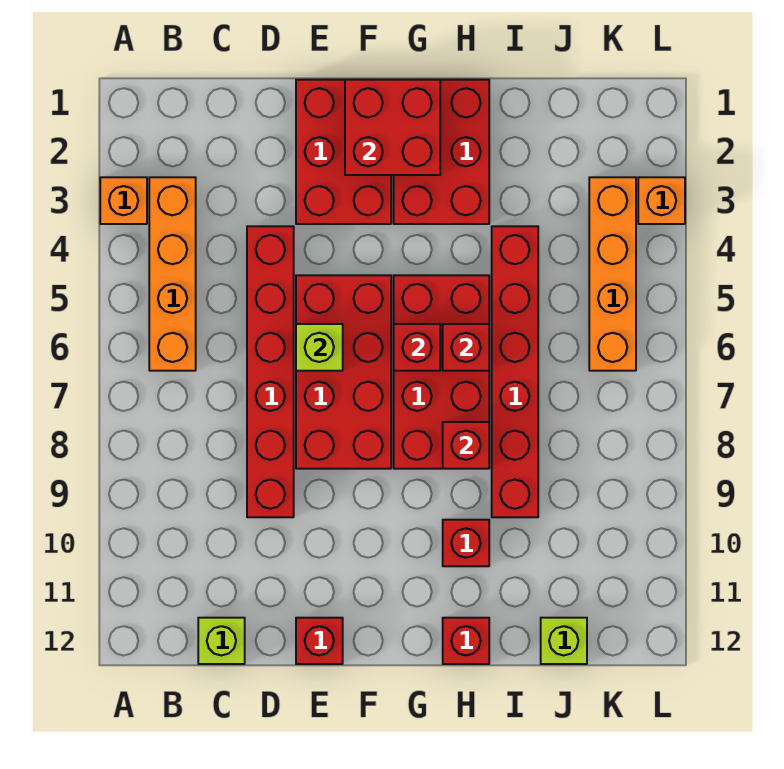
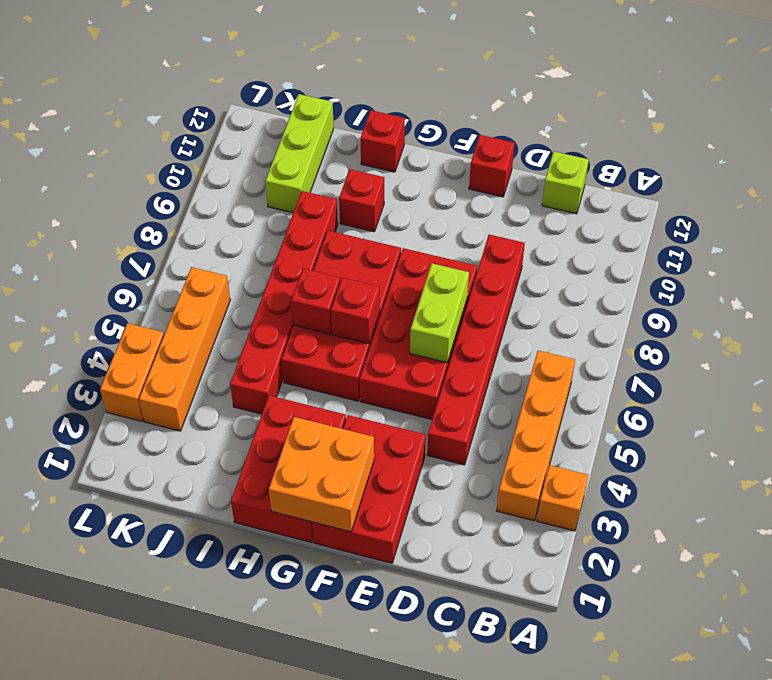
lime brick E6 level 2 -> lime brick E6:E7 level 2
red brick F1:G2 level 2 -> orange brick F1:G2 level 2
red brick H8 level 2 -> none
lime brick J12 level 1 -> lime brick J10:J12 level 1
orange brick L3 level 1 -> orange brick L3:L4 level 1

